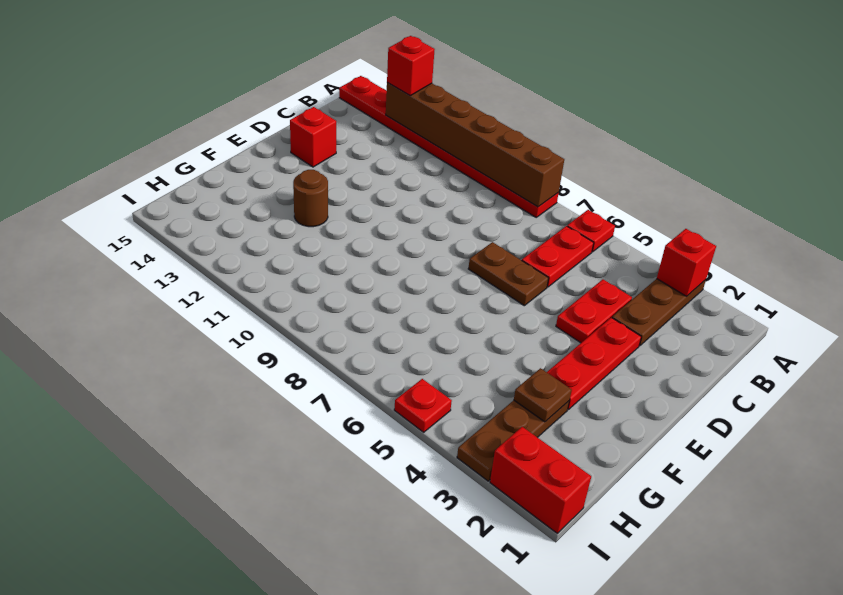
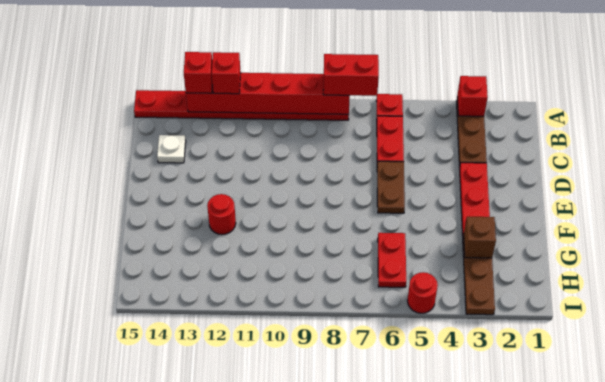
brown brick A8:A13 level 2 -> red brick A8:A13 level 2
red plate C4:D4 level 1 -> red plate G6:H6 level 1
none -> white plate C14 level 1
brown plate D6:D7 level 1 -> brown plate D6:E6 level 1
red brick D14 level 1 -> red brick A12 level 3
brown round brick F12 level 1 -> red round brick F12 level 1
brown plate G3 level 2 -> brown brick G3 level 2
red brick I1:I2 level 1 -> red brick A7:A8 level 3
red plate I5 level 1 -> red round brick I5 level 1

